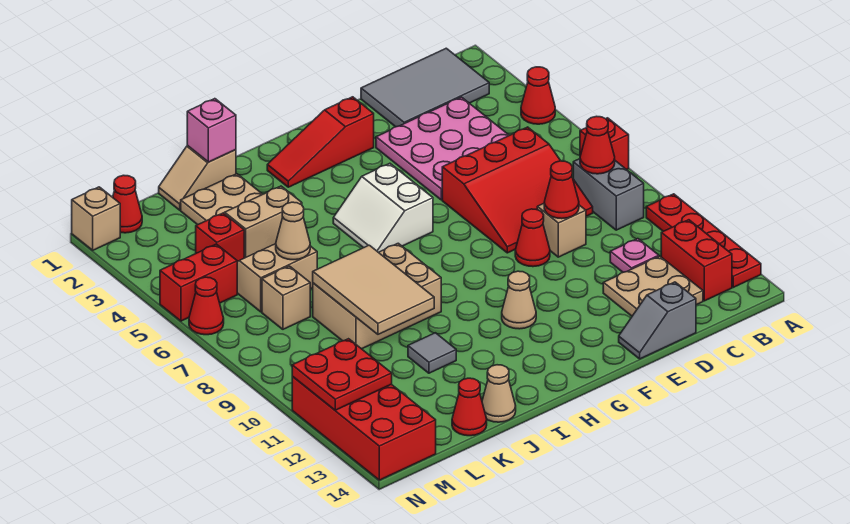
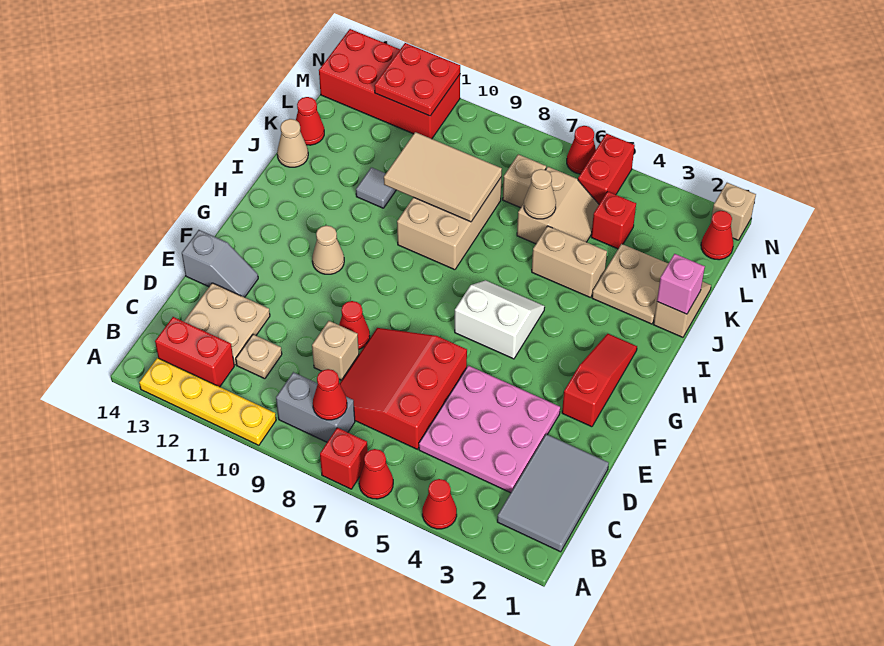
red plate A10:A13 level 1 -> yellow plate A10:A13 level 1
pink plate C11 level 1 -> tan plate C11 level 1
red cone D9 level 2 -> red cone A6 level 1
grey slope D14:E14 level 1 top D -> grey slope E13:E14 level 1 top 14
tan brick J4:K4 level 1 -> tan brick J4:J5 level 1

